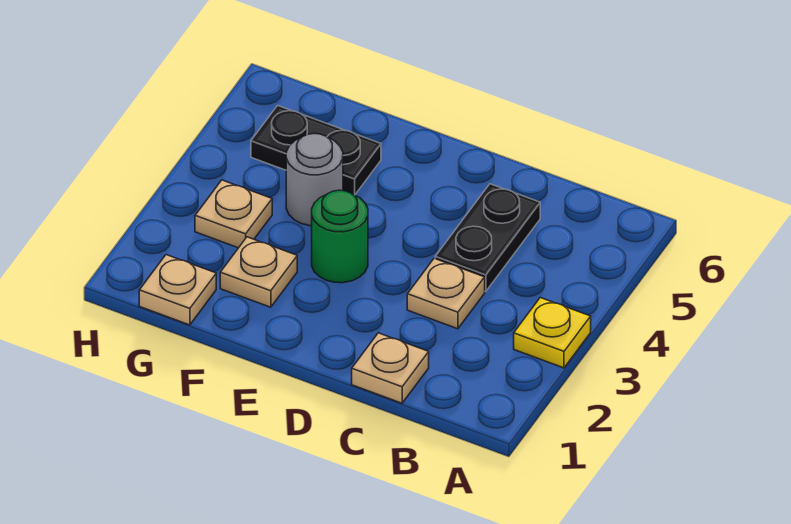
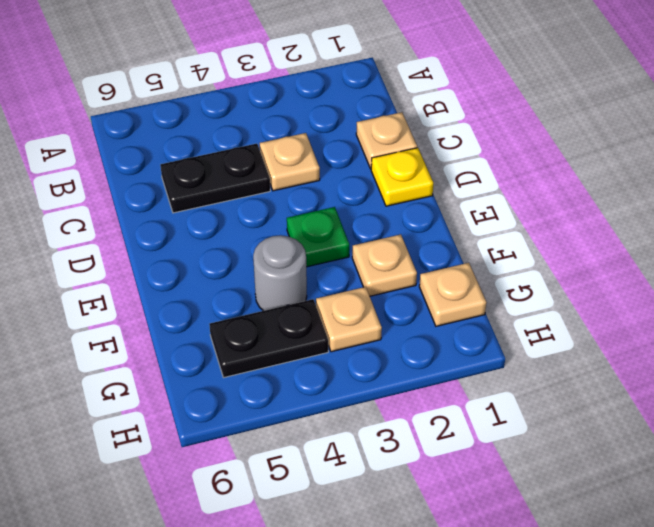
yellow plate A3 level 1 -> yellow plate D1 level 1
green round brick E3 level 1 -> green plate E3 level 1
black plate F5:G5 level 1 -> black plate G4:G5 level 1

